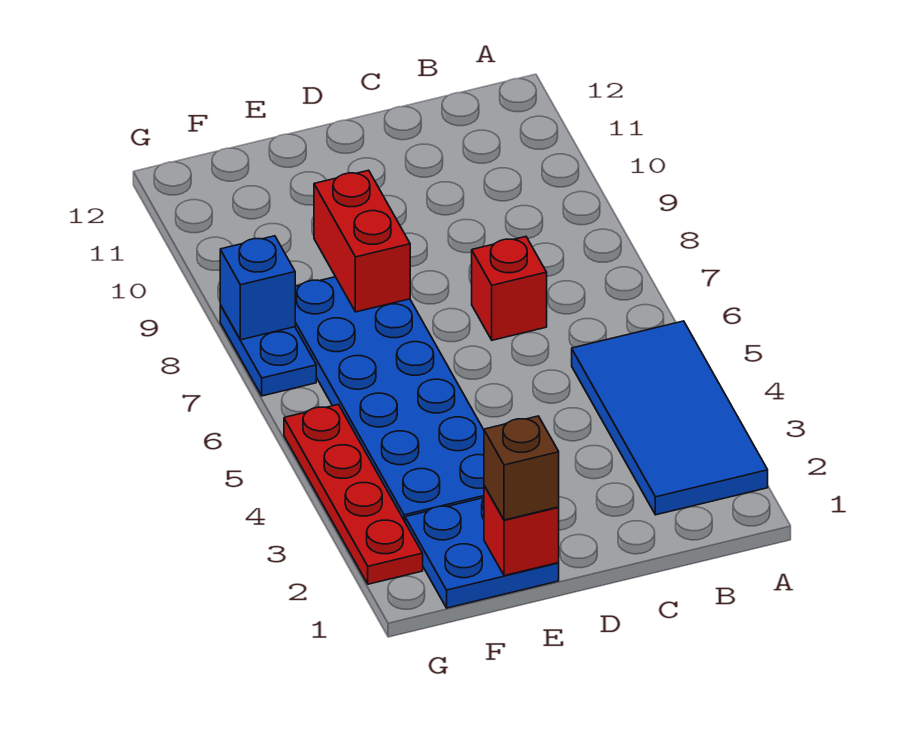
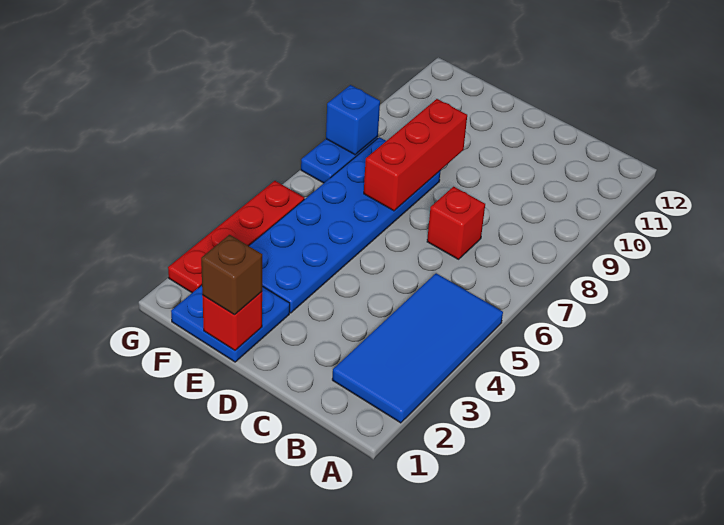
red brick E8:E9 level 2 -> red brick E7:E9 level 2

